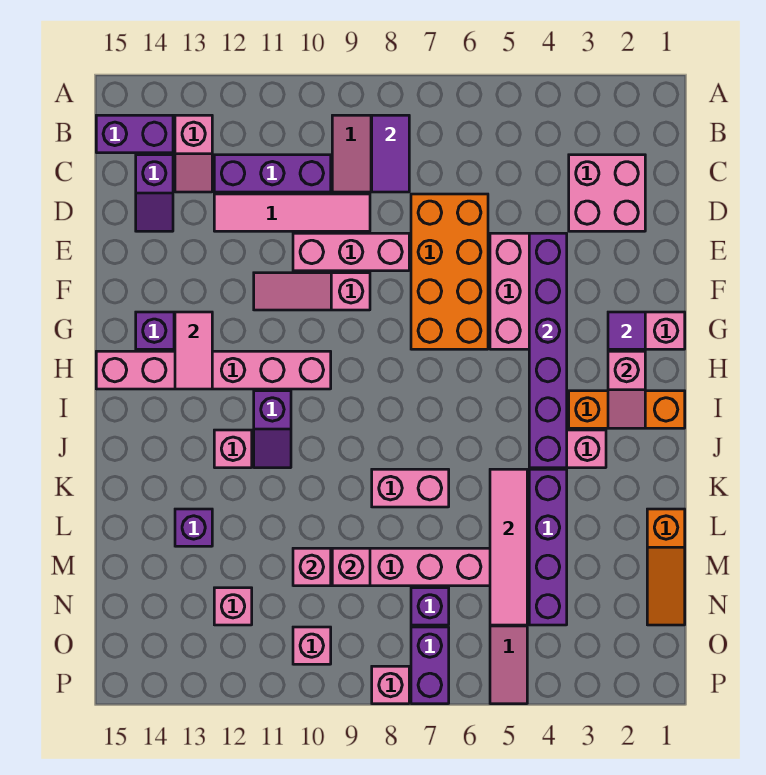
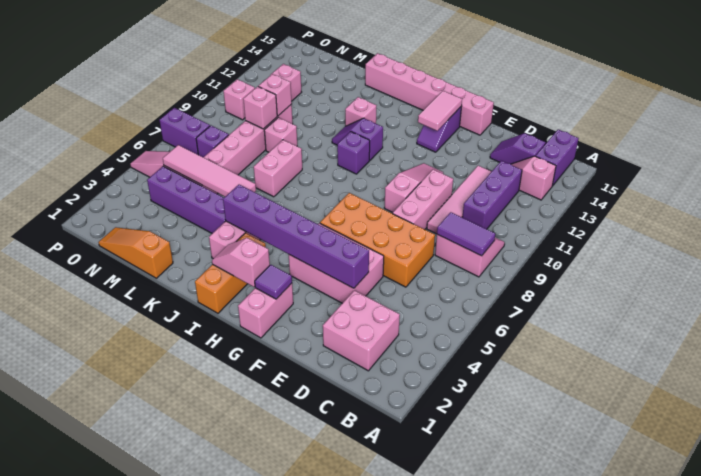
pink tile G13:H13 level 2 -> pink tile G13:G14 level 2
pink brick H10:H15 level 1 -> pink brick F15:K15 level 1
purple brick L13 level 1 -> purple brick I10 level 1
pink brick P8 level 1 -> pink brick L9 level 1

